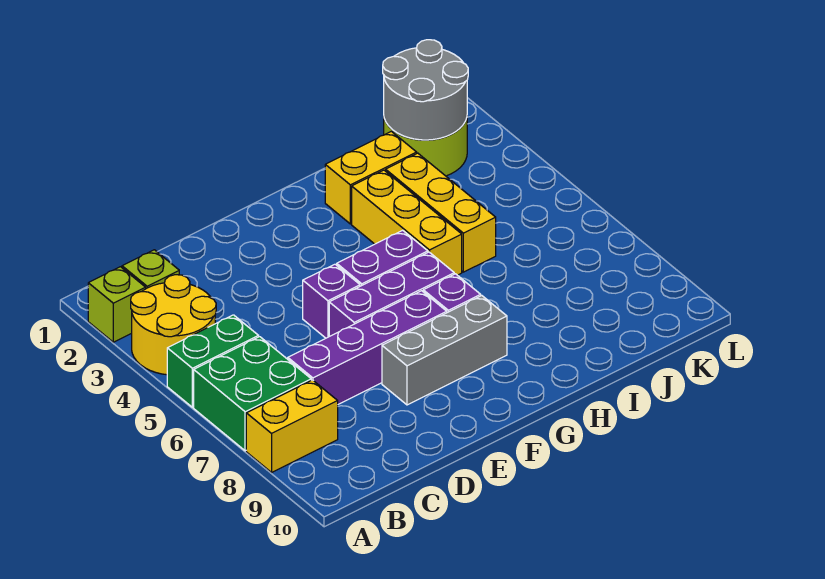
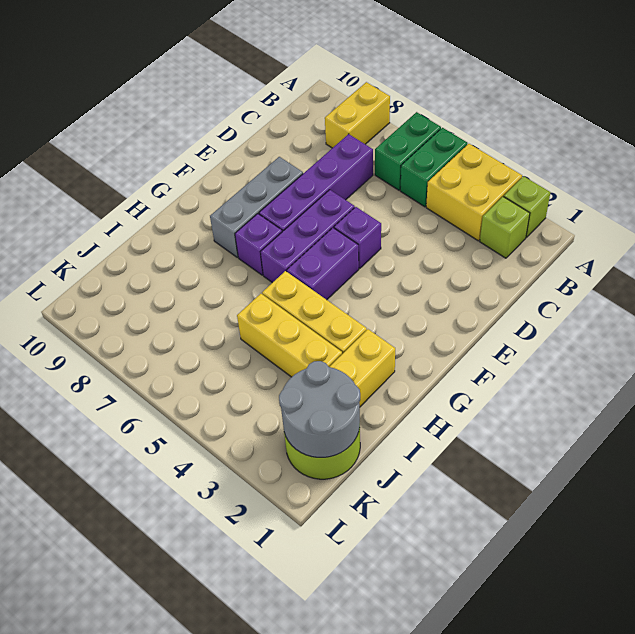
yellow round brick A3:B4 level 1 -> yellow brick A3:B4 level 1
green brick A6:B7 level 1 -> green brick A6:B6 level 1

